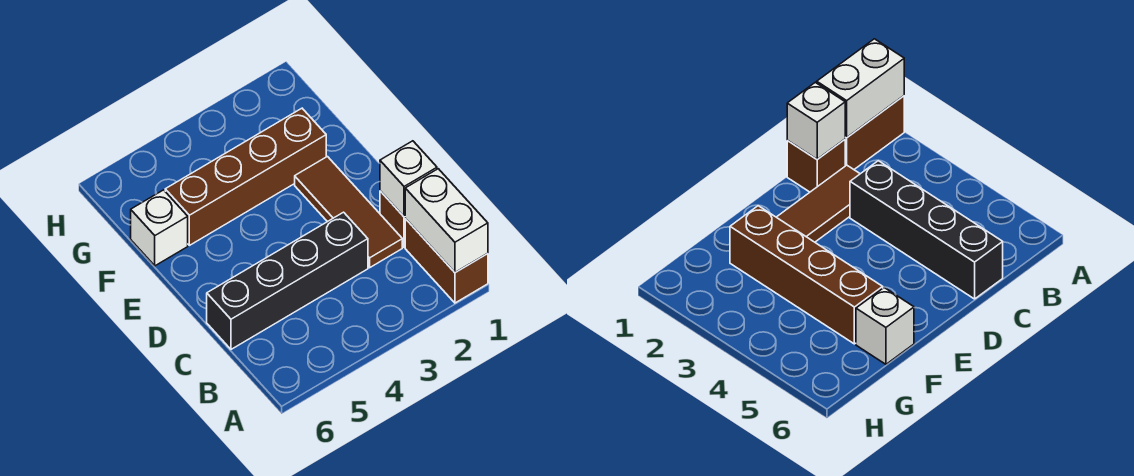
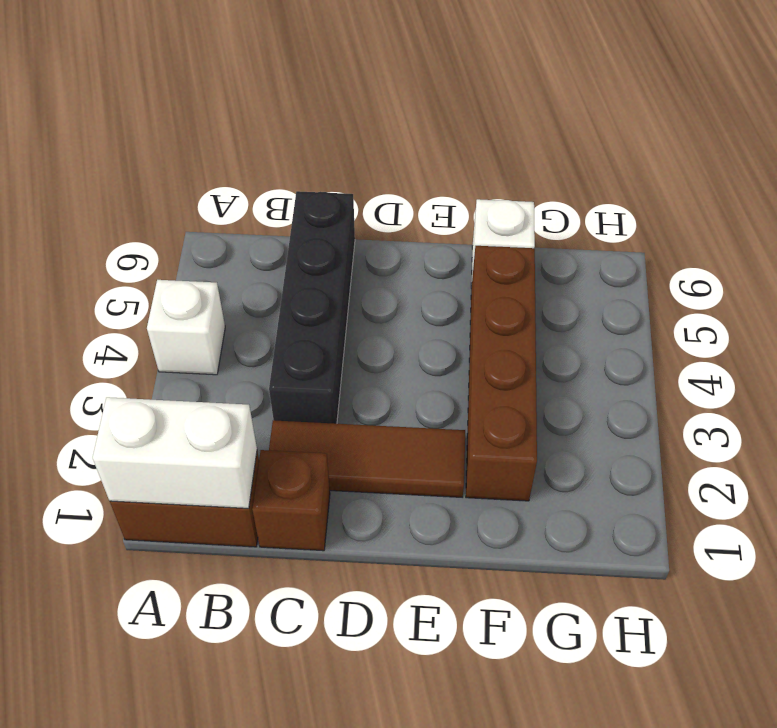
white brick C1 level 2 -> white brick A4 level 1

